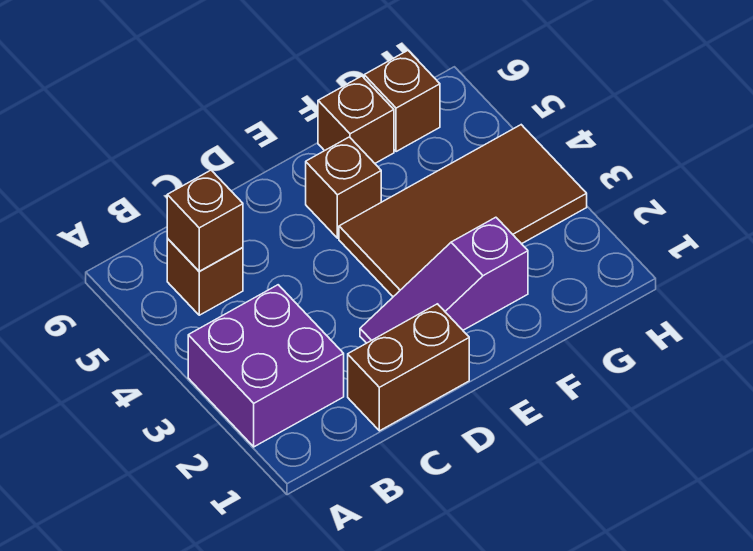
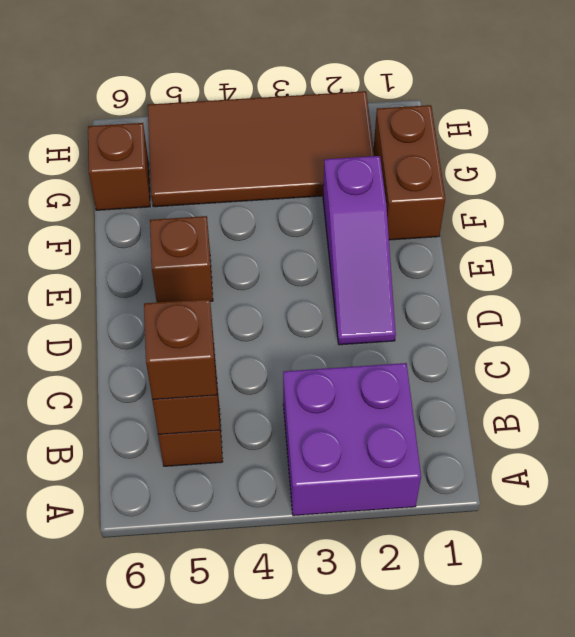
brown brick C1:D1 level 1 -> brown brick F1:G1 level 1
brown tile E3:H4 level 1 -> brown tile G2:H5 level 1
brown brick F6 level 1 -> brown brick B5 level 3

